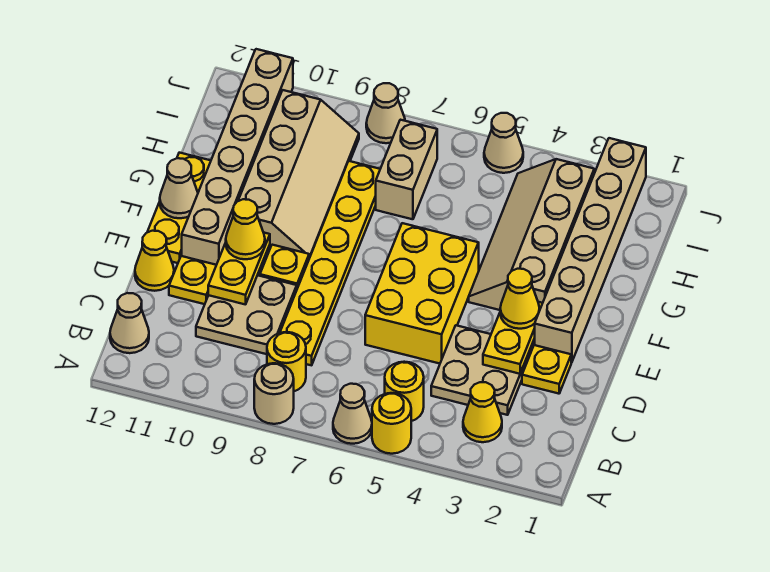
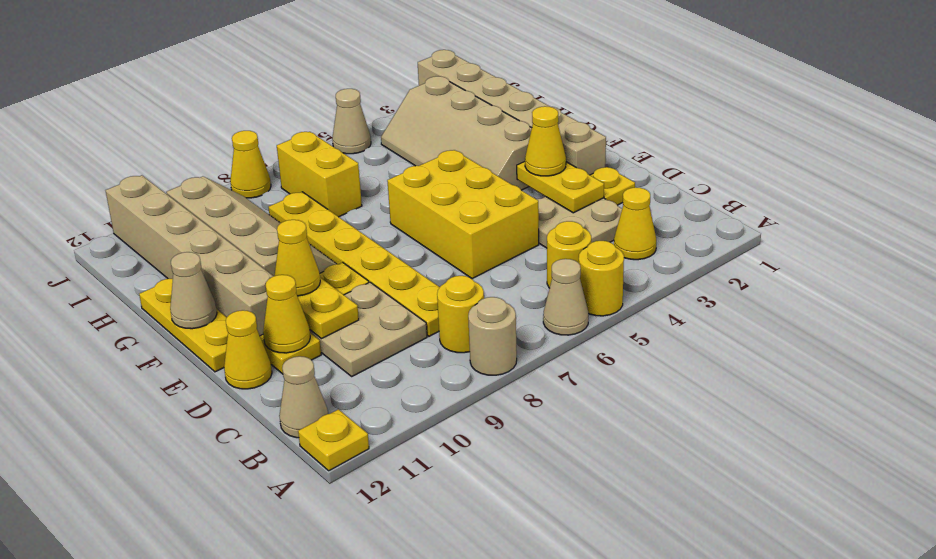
none -> yellow plate A12 level 1
none -> yellow cone D11 level 2
tan brick H7:I7 level 1 -> yellow brick H7:I7 level 1
tan cone J8 level 1 -> yellow cone J8 level 1

